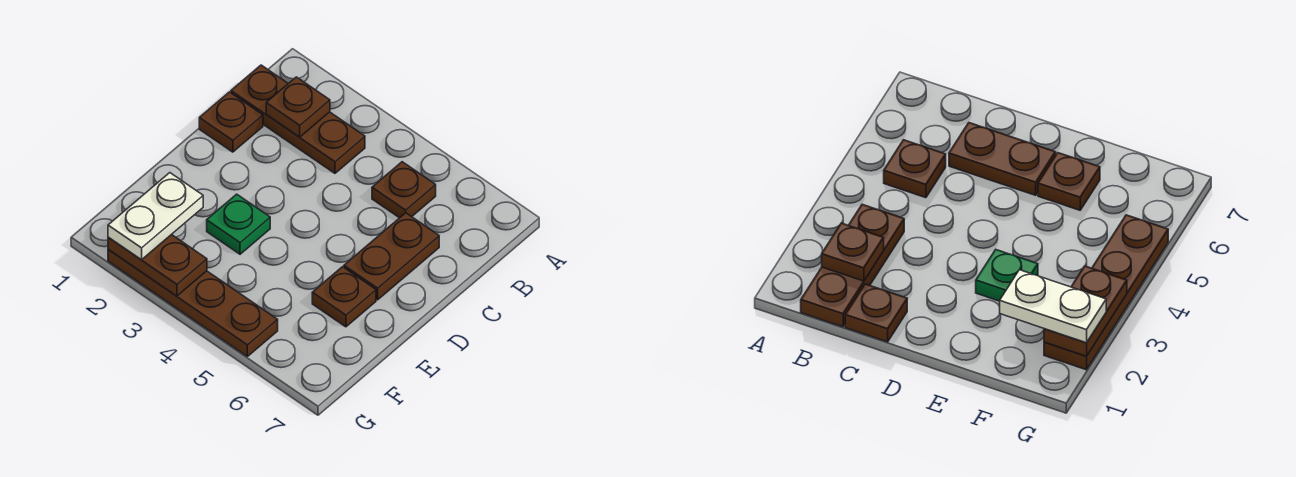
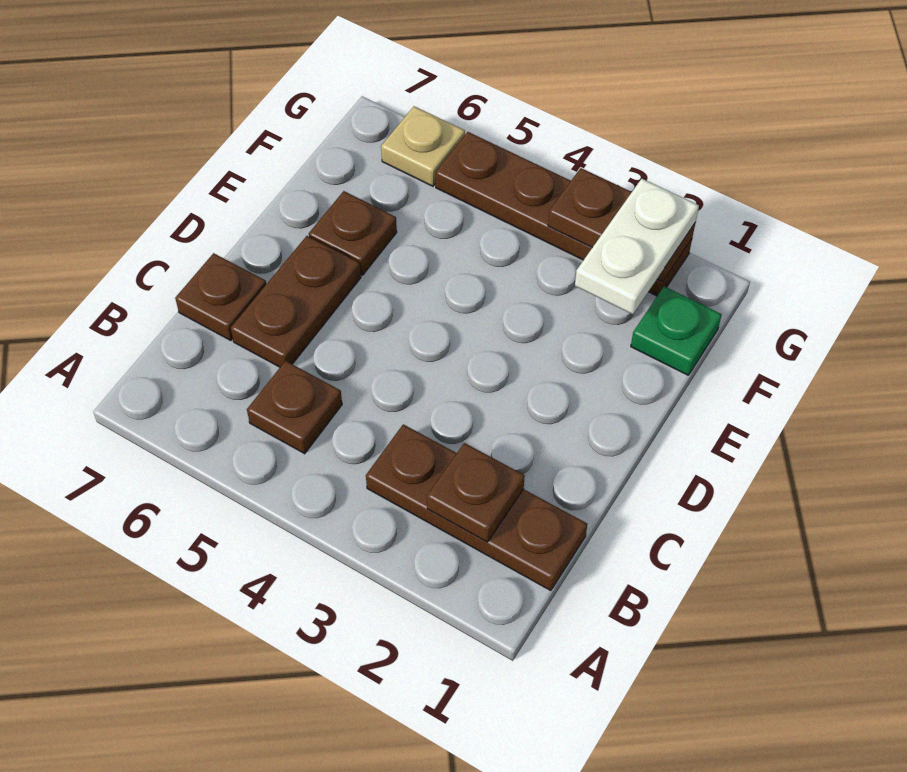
brown plate C1 level 1 -> brown plate C7 level 1
green plate E3 level 1 -> green plate F1 level 1
none -> tan plate G6 level 1

